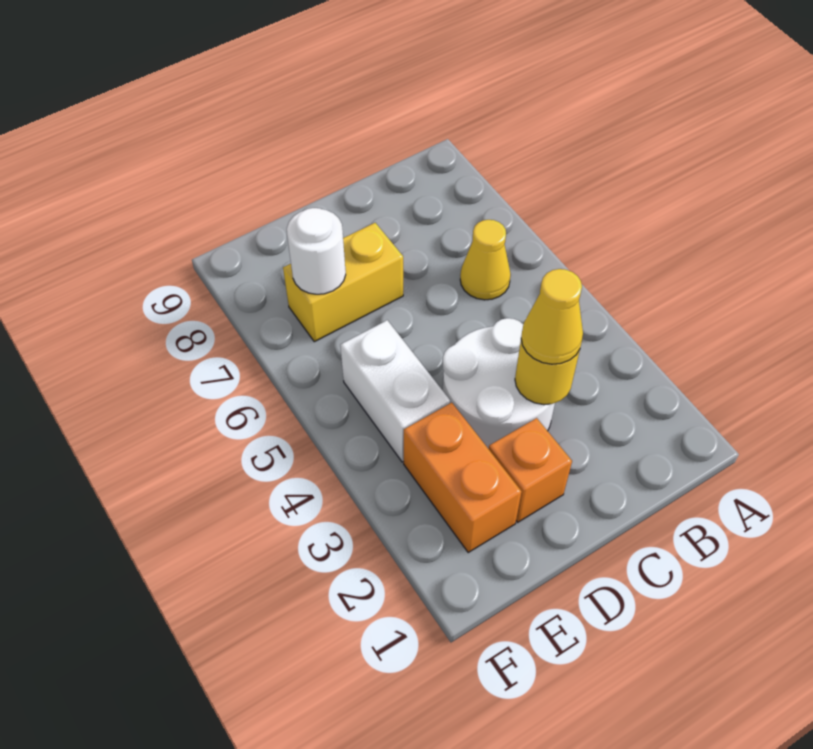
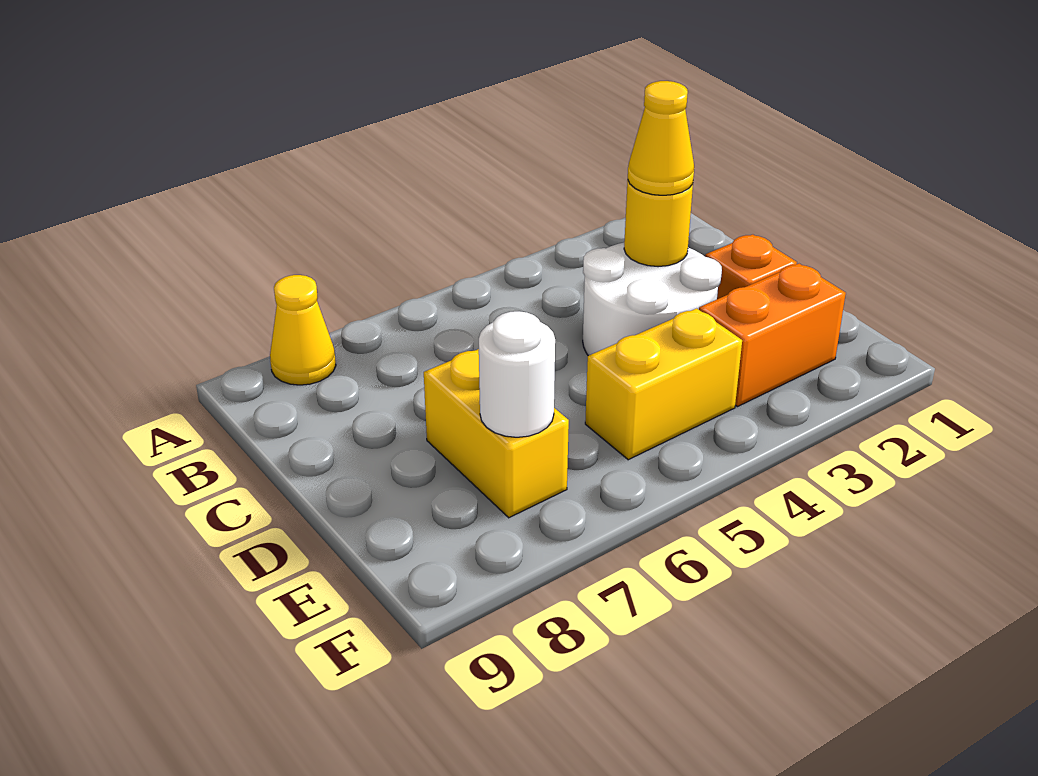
yellow cone B6 level 1 -> yellow cone A8 level 1
white brick E4:E5 level 1 -> yellow brick E4:E5 level 1

